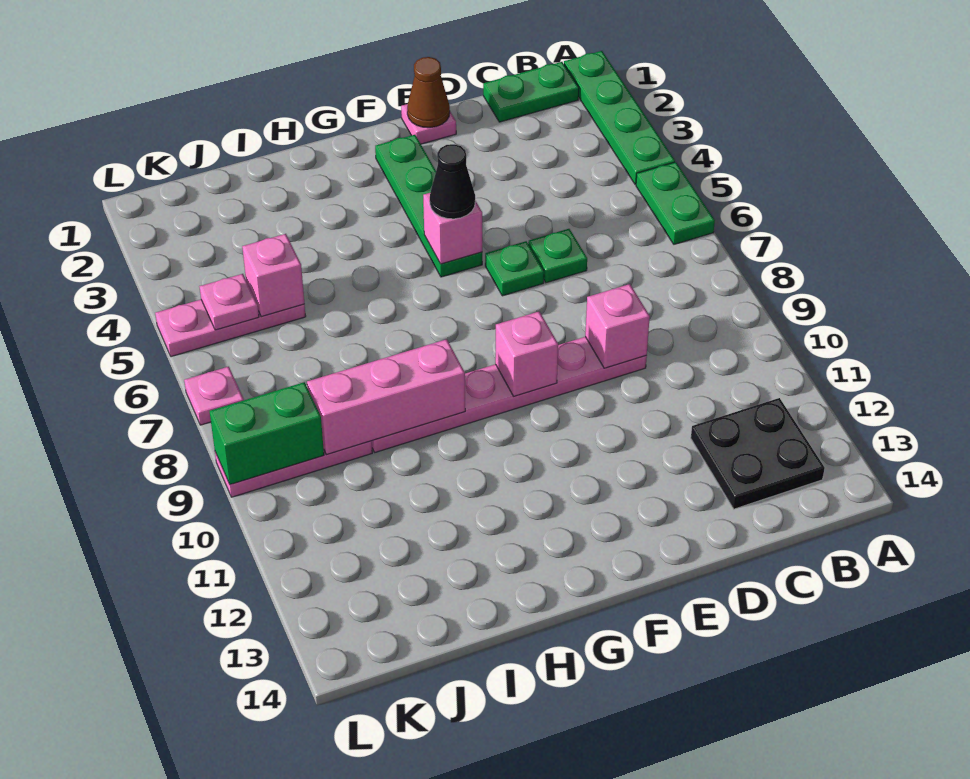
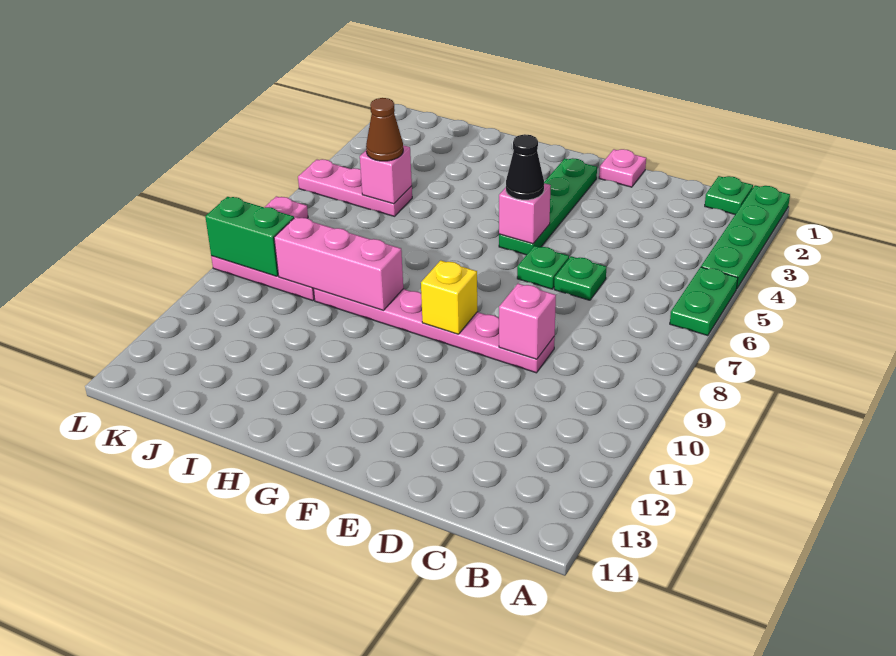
green plate B1:C1 level 1 -> green plate B1 level 1
black plate B12:C13 level 1 -> none
brown cone E1 level 2 -> brown cone J5 level 3
pink brick F9 level 2 -> yellow brick F9 level 2
pink plate K5 level 2 -> none

